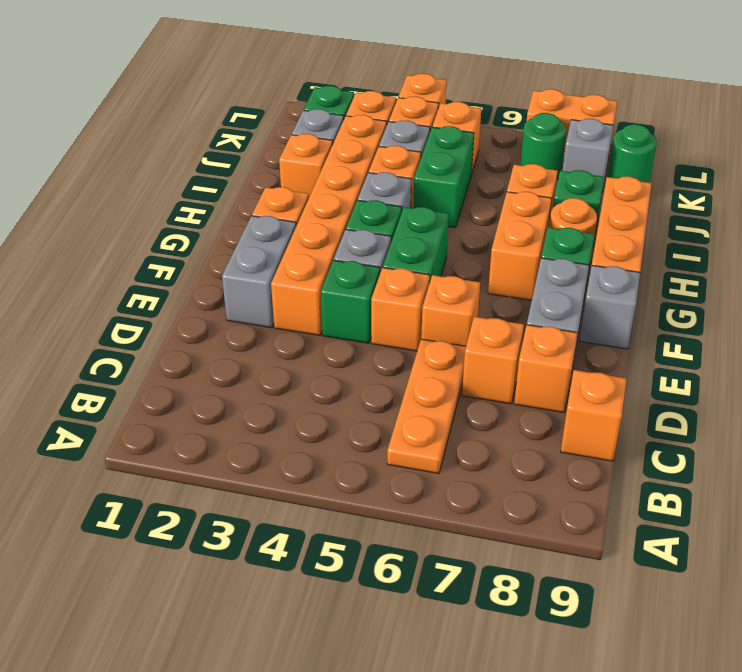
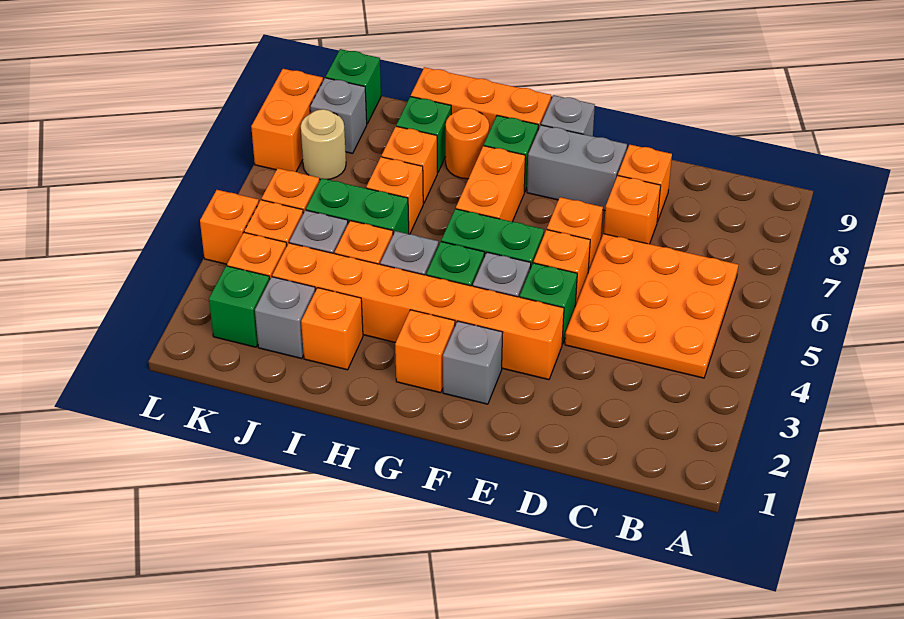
orange plate B6:D6 level 1 -> orange plate B4:D6 level 1
orange brick C9 level 1 -> orange brick I6 level 1
grey brick E2:F2 level 1 -> grey brick F2 level 1
orange brick G7:H7 level 1 -> orange brick G6:G7 level 1
green round brick K7 level 1 -> tan round brick K7 level 1
green round brick K9 level 1 -> green brick K9 level 1

